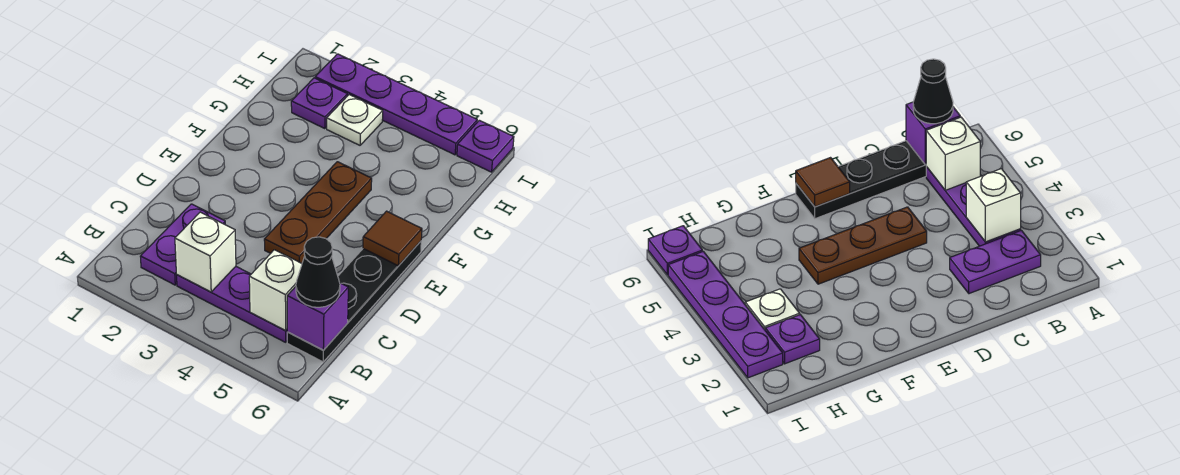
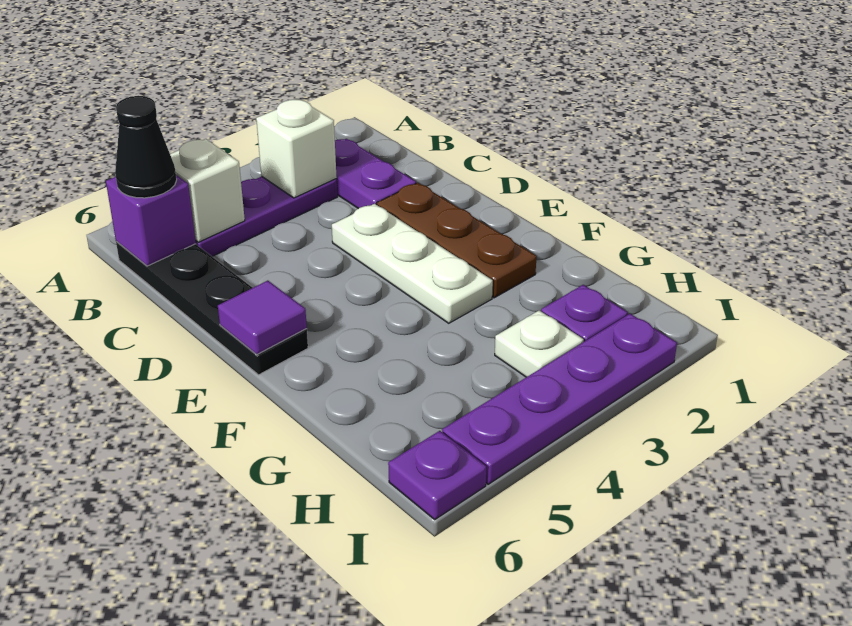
none -> white plate D3:F3 level 1
brown plate D4:F4 level 1 -> brown plate D2:F2 level 1
brown tile E6 level 2 -> purple tile E6 level 2

